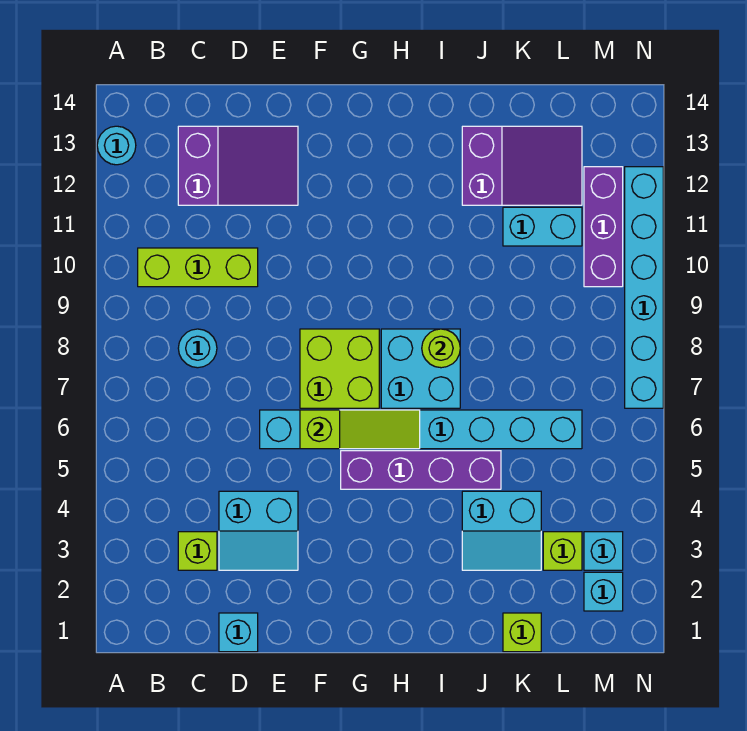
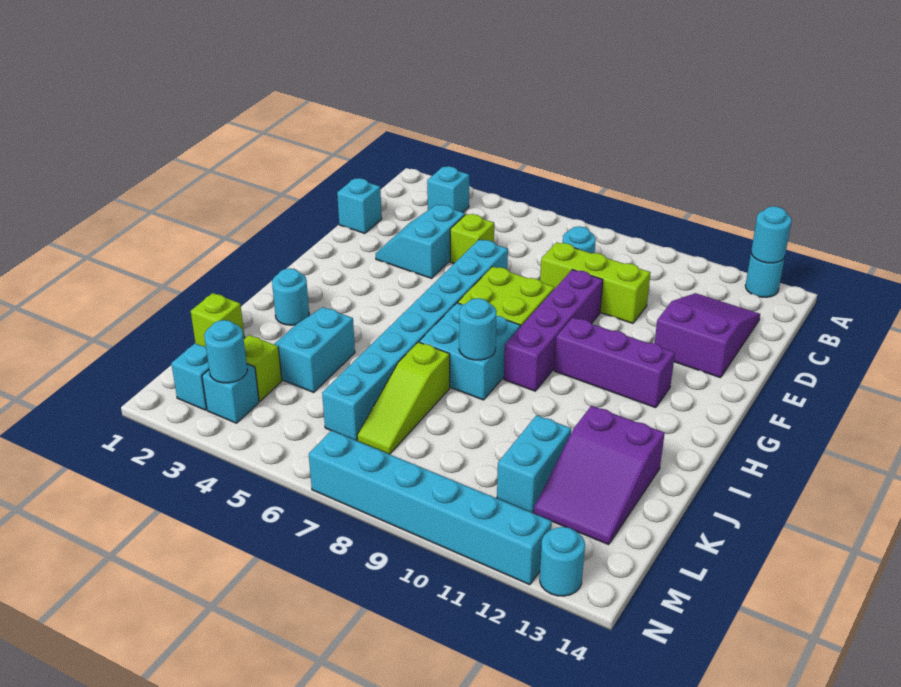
none -> cyan round brick A13 level 2
none -> cyan brick B3 level 1
lime brick B10:D10 level 1 -> lime brick D8:D10 level 1
lime brick C3 level 1 -> lime brick D5 level 1
purple slope C12:E13 level 1 top C -> purple slope C12:E13 level 1 top E
lime slope F6:H6 level 2 top F -> lime slope J7:L7 level 1 top J
purple brick G5:J5 level 1 -> purple brick E9:H9 level 1
none -> cyan round brick I2 level 1
lime round brick I8 level 2 -> cyan round brick I8 level 2
none -> cyan round brick M3 level 2
purple brick M10:M12 level 1 -> purple brick G10:G12 level 1
none -> cyan round brick N13 level 1

